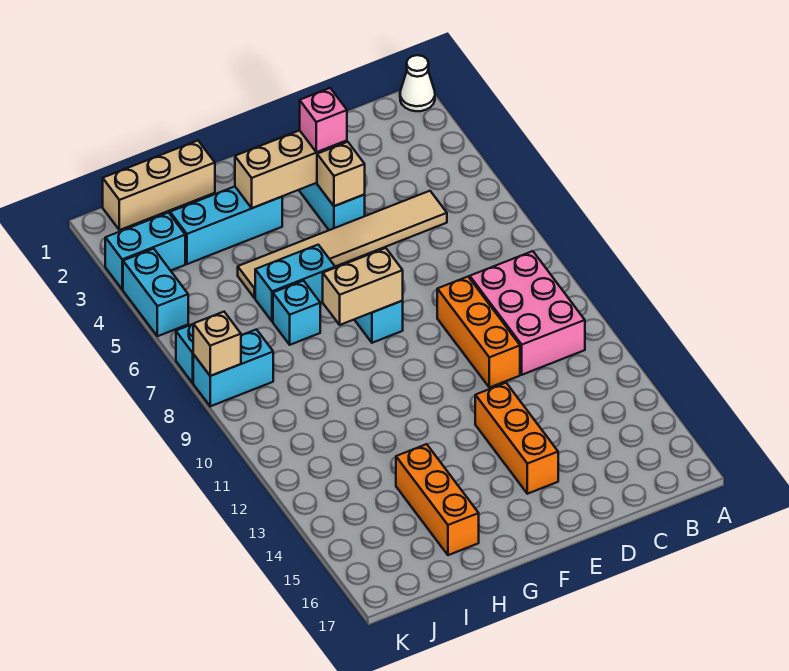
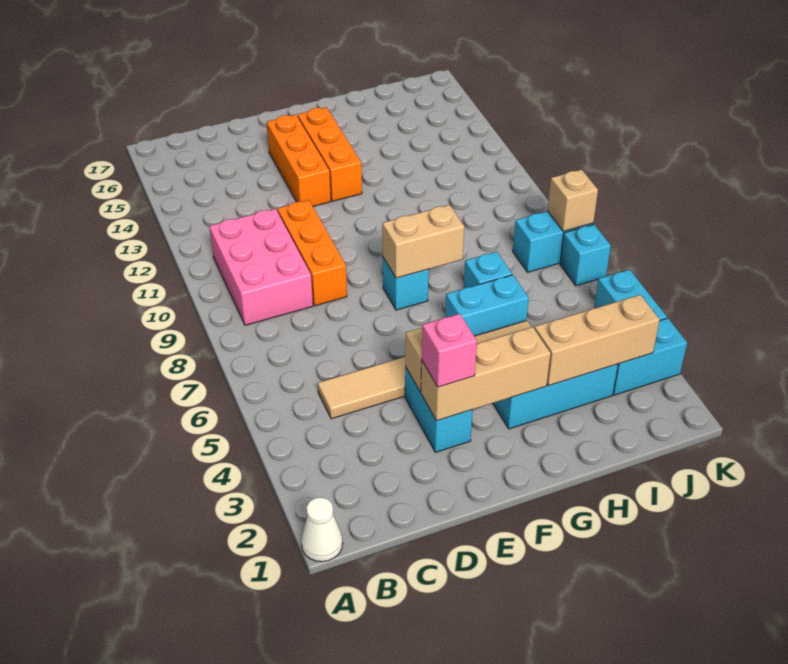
tan brick H1:J1 level 1 -> tan brick H3:J3 level 2
orange brick H14:H16 level 1 -> orange brick F13:F15 level 1

